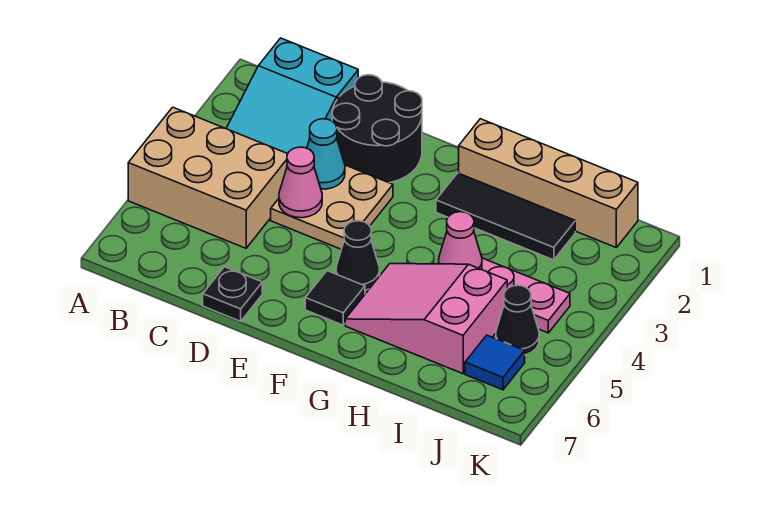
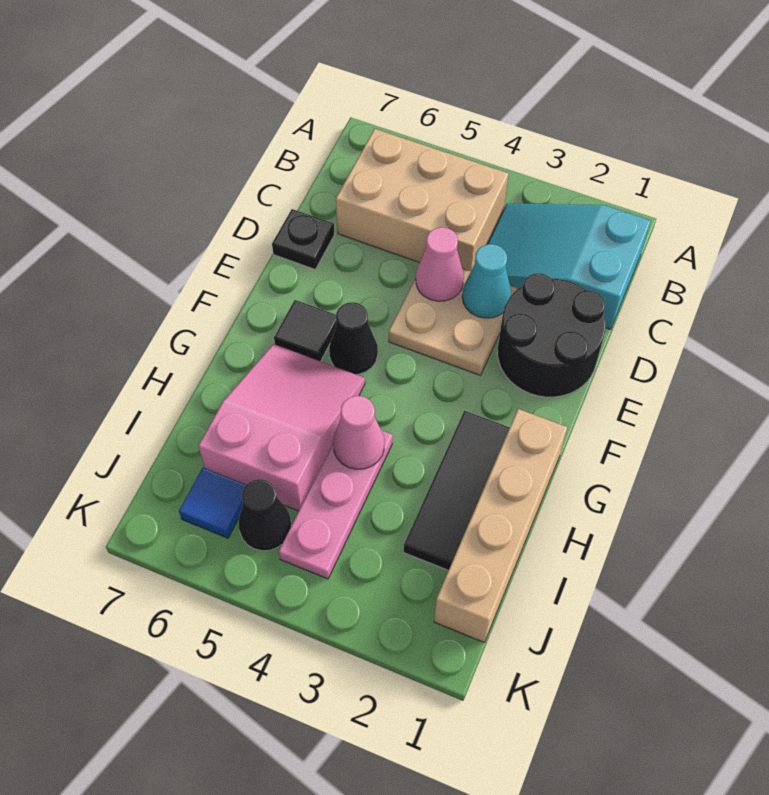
tan brick A4:C5 level 1 -> tan brick B4:C6 level 1

